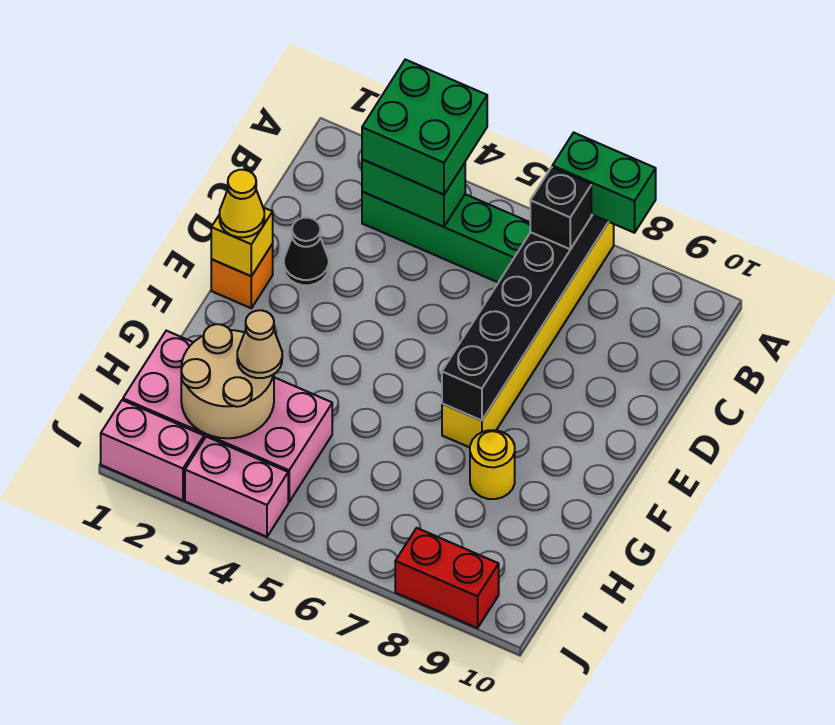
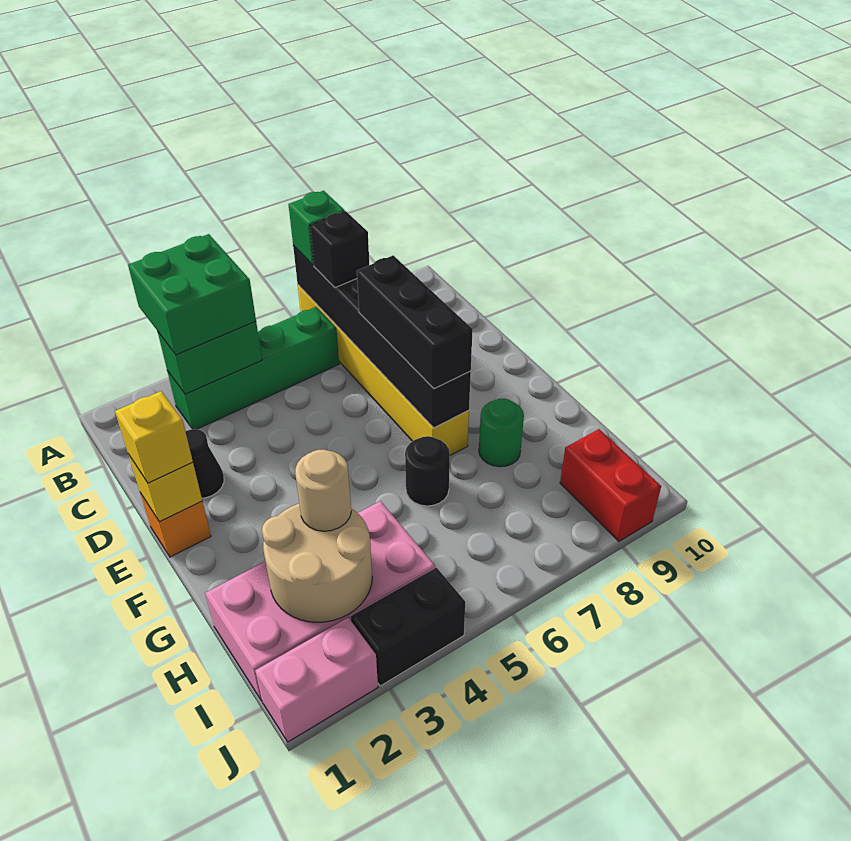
green brick A7:A8 level 3 -> green brick A7 level 3
none -> black brick D7:F7 level 3
yellow cone E1 level 3 -> yellow brick E1 level 3
none -> black round brick G6 level 1
yellow round brick G8 level 1 -> green round brick G8 level 1
tan cone H3 level 3 -> tan round brick H3 level 3
pink brick J3:J4 level 1 -> black brick J3:J4 level 1
red brick J8:J9 level 1 -> red brick I9:J9 level 1

